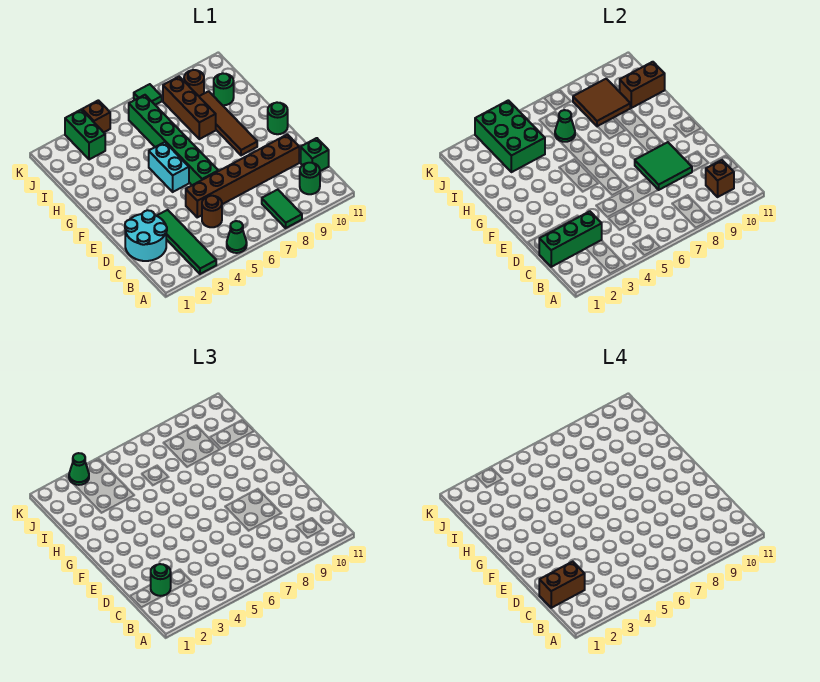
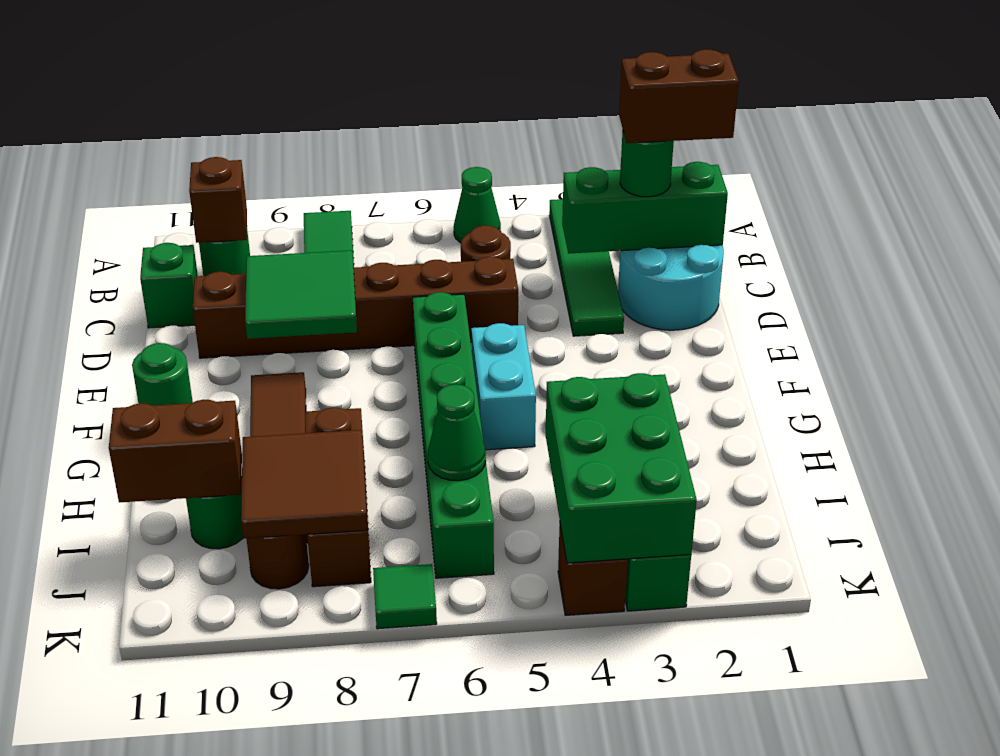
green cone K3 level 3 -> none

